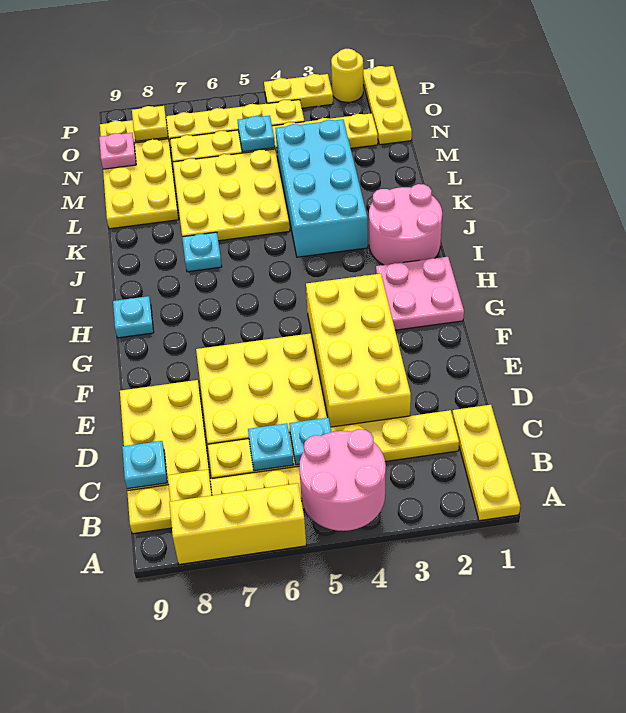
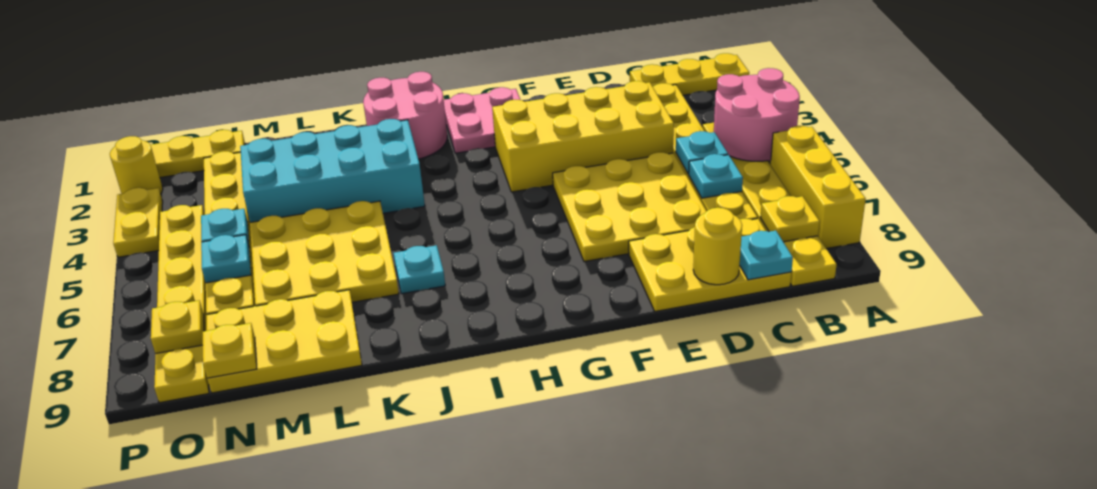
none -> yellow round brick D9 level 2
cyan plate H9 level 1 -> cyan plate N6 level 2
pink plate N9 level 2 -> yellow plate N9 level 2

